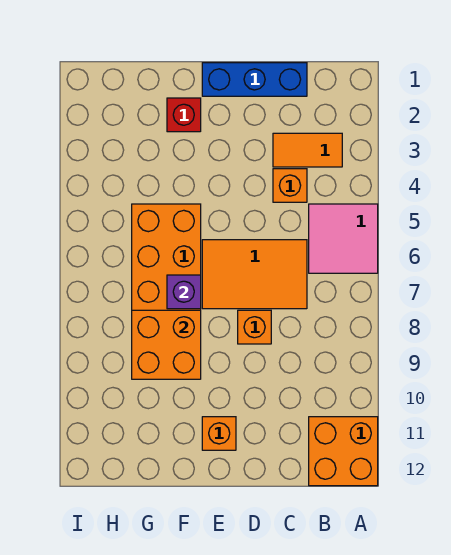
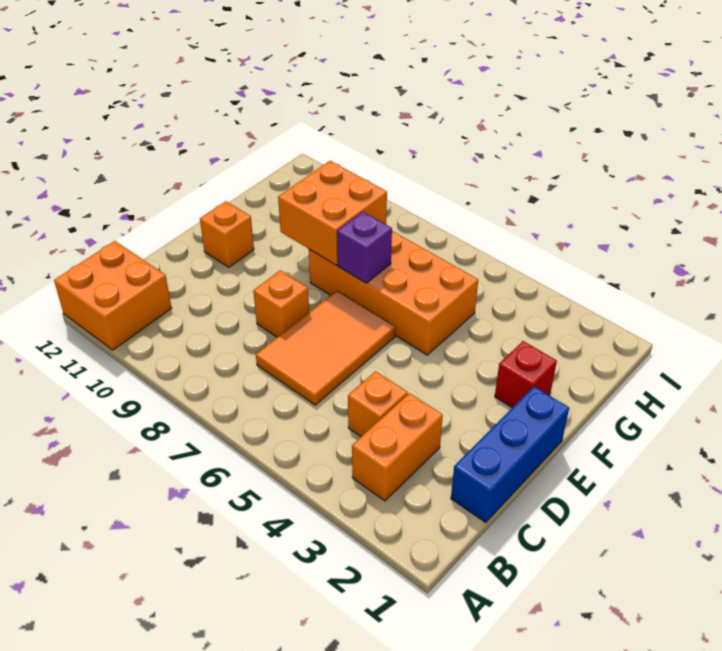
pink tile A5:B6 level 1 -> none
orange tile B3:C3 level 1 -> orange brick B3:C3 level 1

